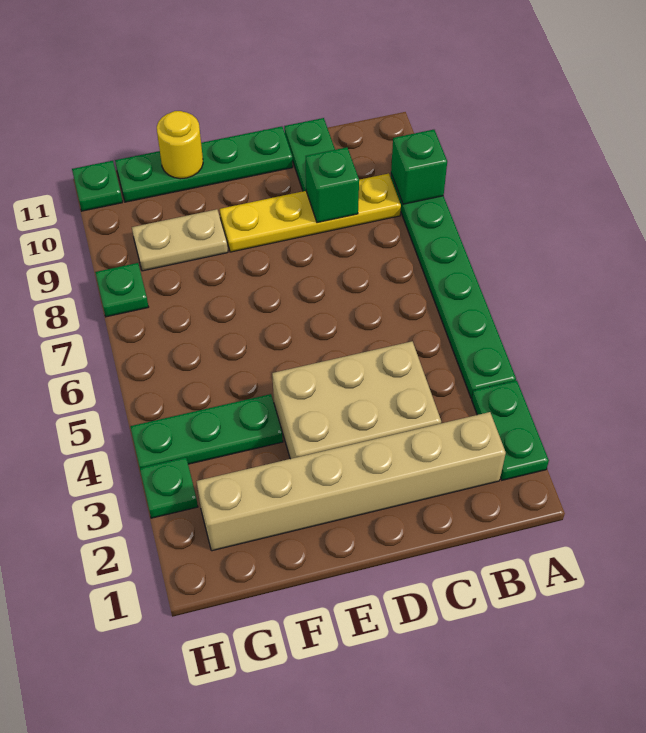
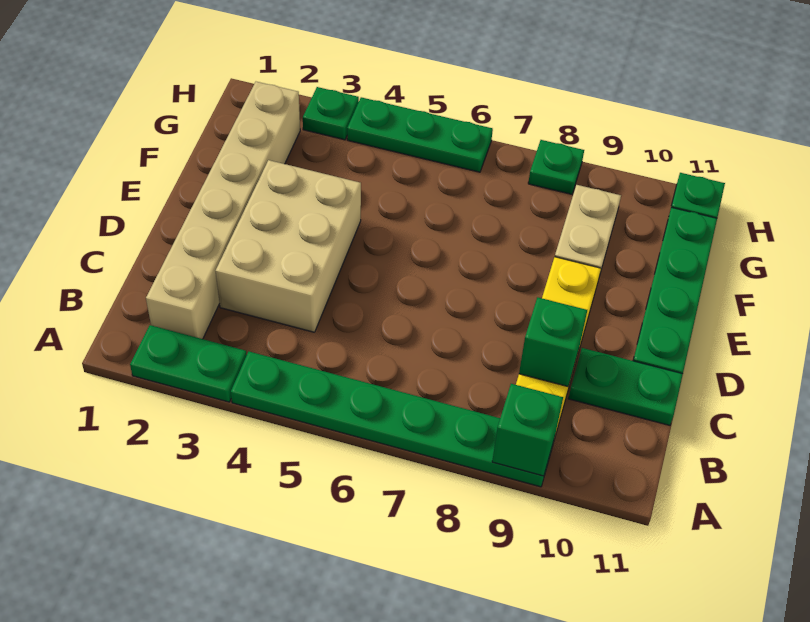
green plate F4:H4 level 1 -> green plate H4:H6 level 1
yellow round brick F11 level 2 -> none

